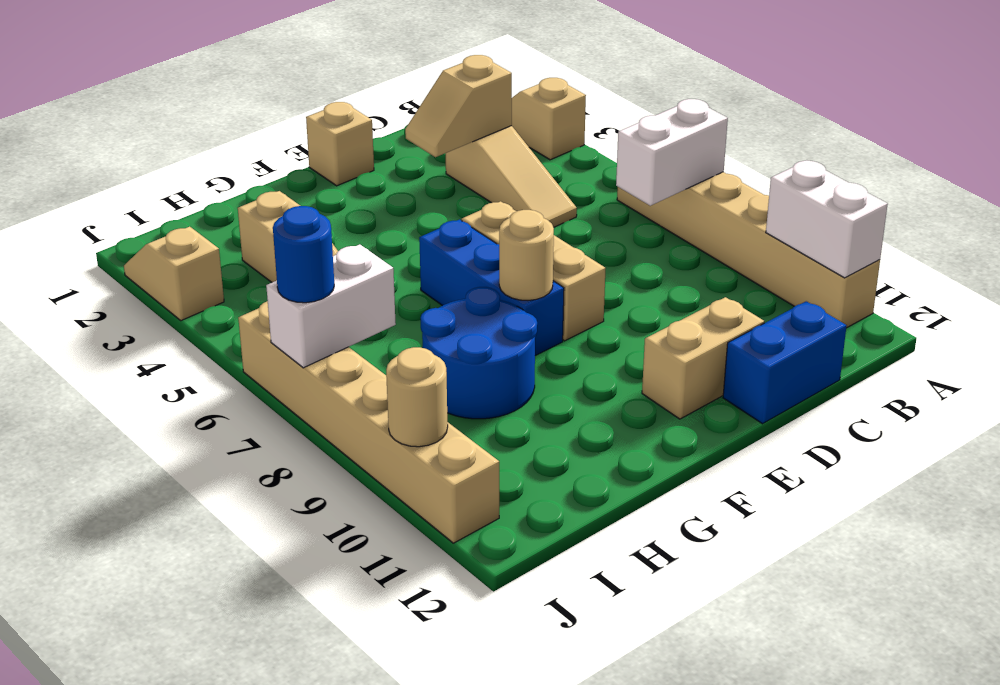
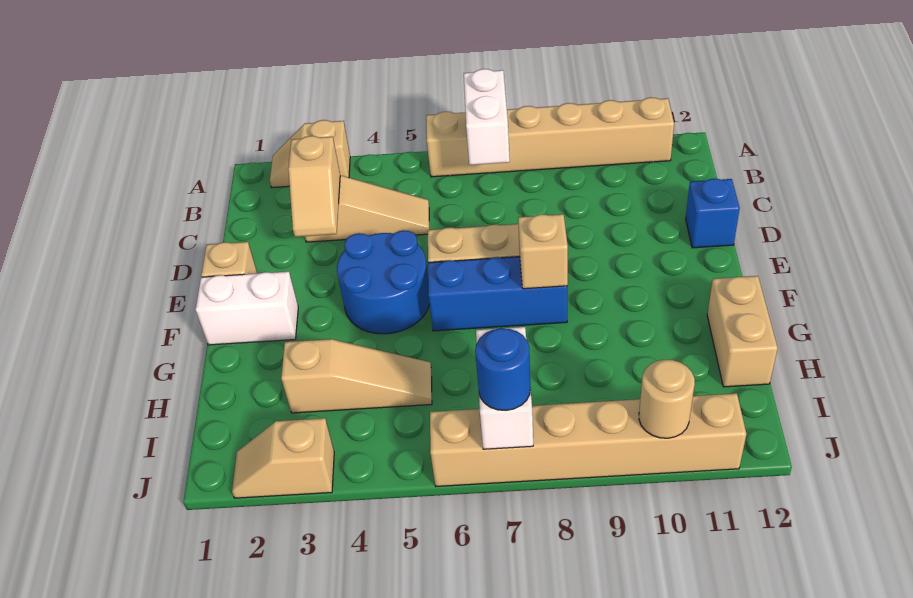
white brick A10:A11 level 2 -> white brick F1:F2 level 1
blue brick C12:D12 level 1 -> blue brick D12 level 1
tan brick D11:E11 level 1 -> tan brick G12:H12 level 1
tan round brick F8 level 2 -> tan brick F8 level 2
blue round brick G8:H9 level 1 -> blue round brick E4:F5 level 1

